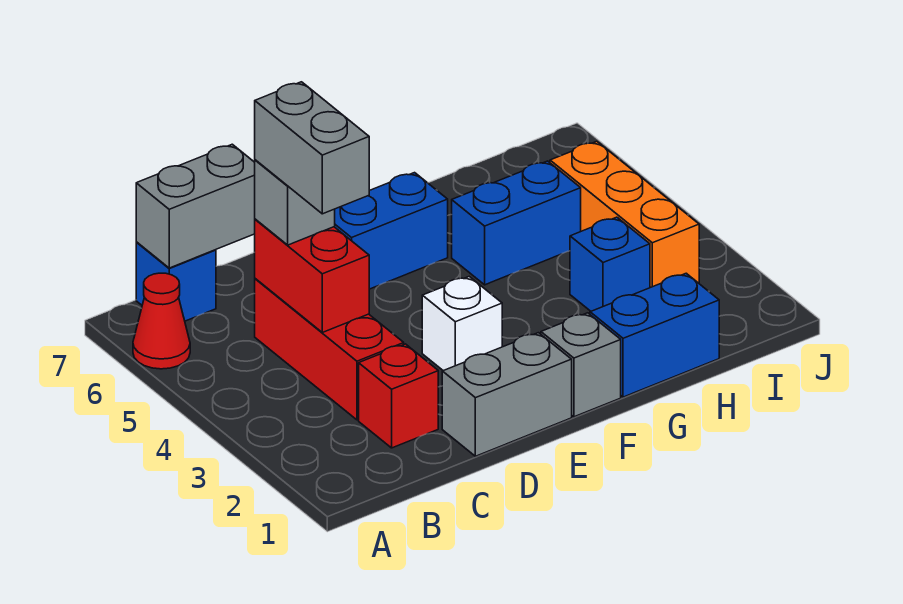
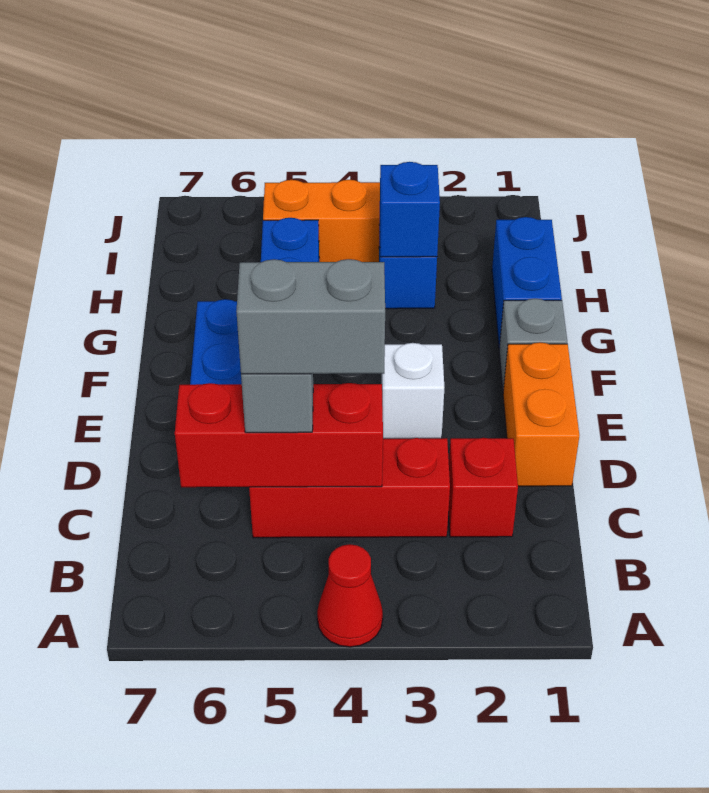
red cone A6 level 1 -> red cone A4 level 1
blue brick B7 level 1 -> blue brick H3 level 2
grey brick B7:C7 level 2 -> none
red brick C4:C5 level 2 -> red brick C4:C6 level 2
grey brick D1:E1 level 1 -> orange brick D1:E1 level 1

